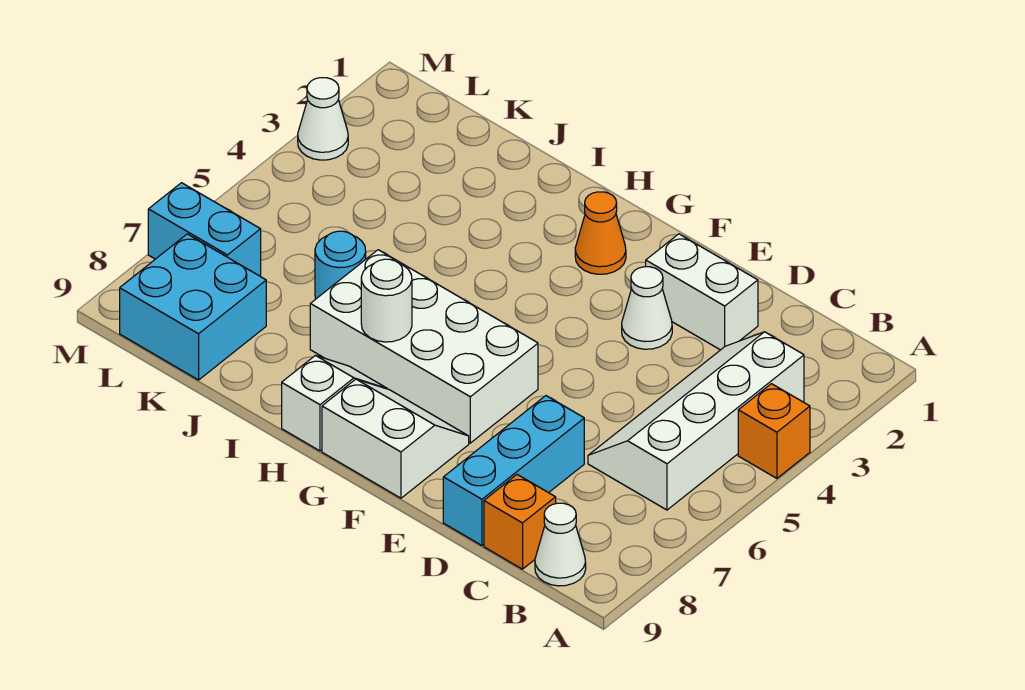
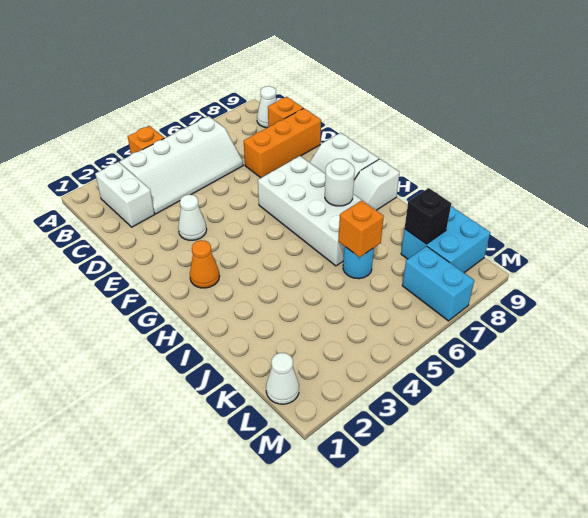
white brick D2:E2 level 1 -> white brick B2:C2 level 1
cyan brick D7:D9 level 1 -> orange brick D7:D9 level 1
none -> orange brick J6 level 2
none -> black brick K8 level 2
white cone M3 level 1 -> white cone L1 level 1

